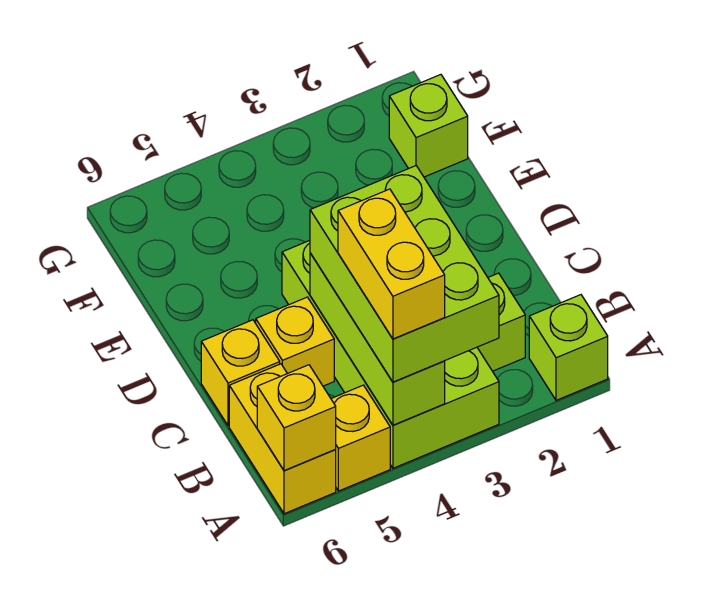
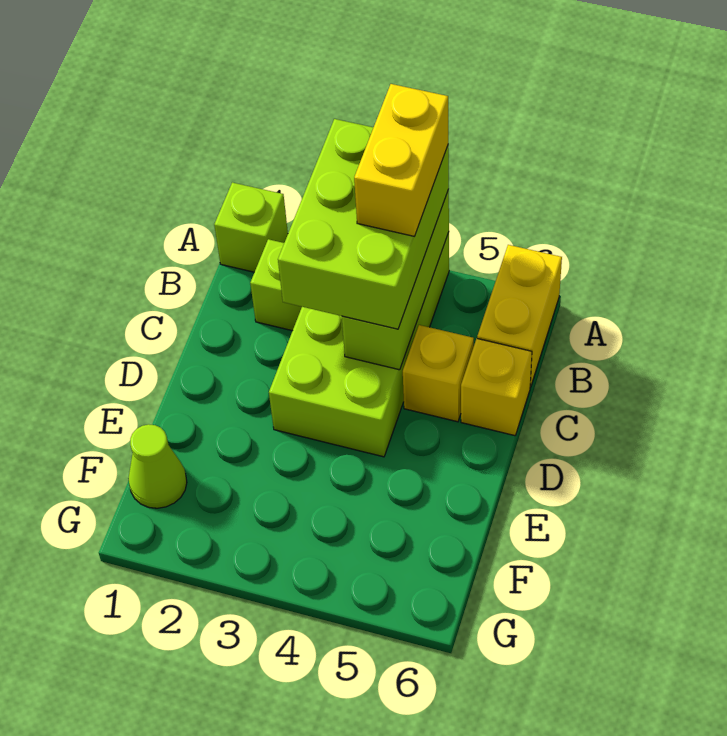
yellow brick A5 level 1 -> none
yellow brick A6 level 2 -> none
lime brick F1 level 1 -> lime cone F1 level 1

